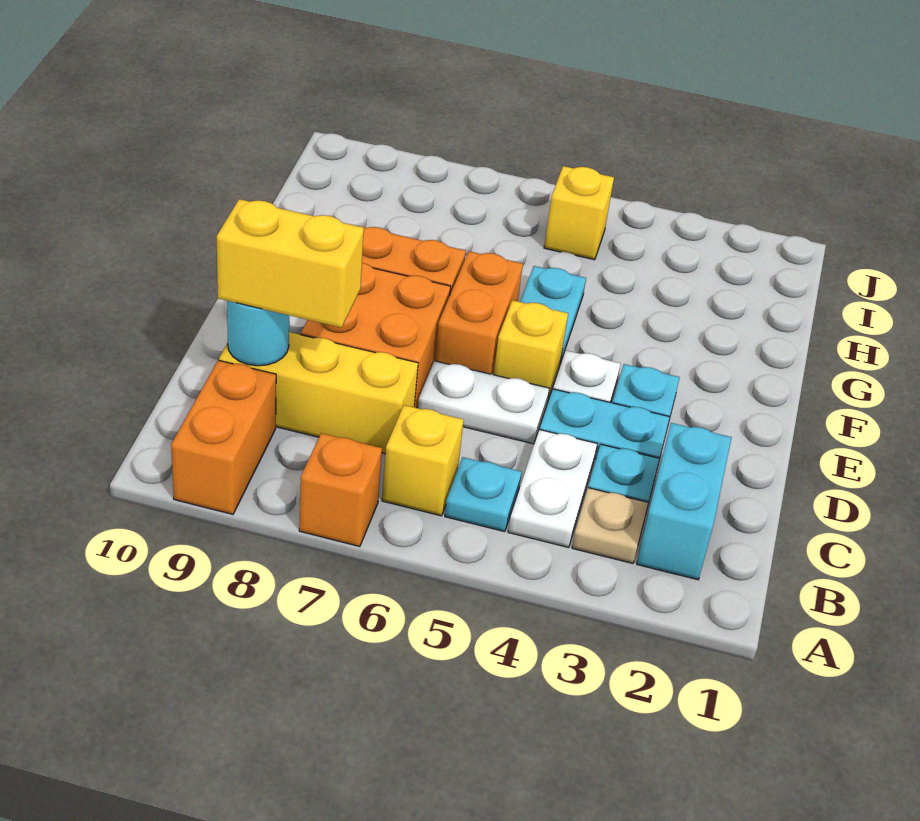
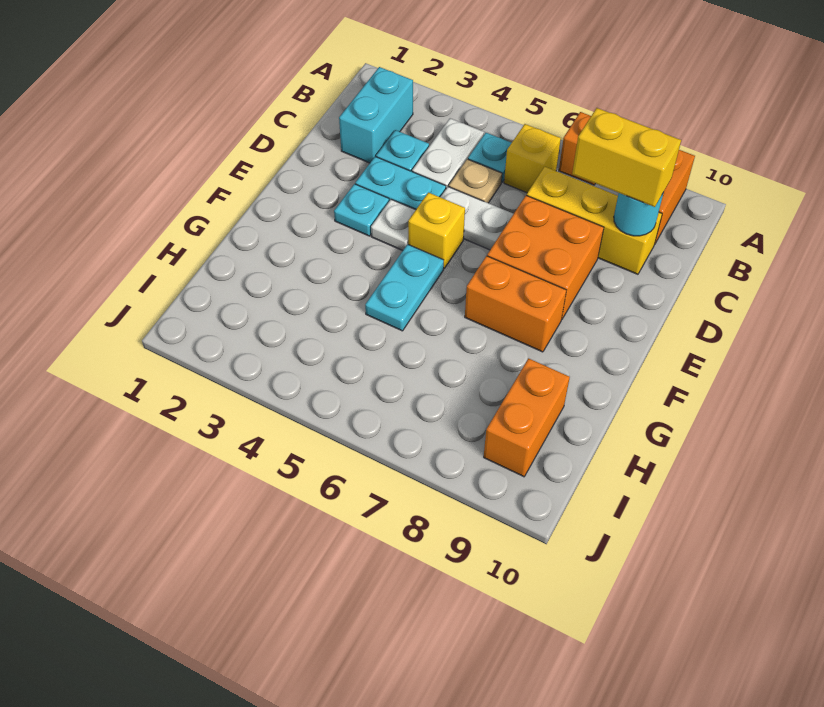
tan plate B3 level 1 -> tan plate C5 level 1
orange brick E6:F6 level 1 -> orange brick H9:I9 level 1
yellow brick I5 level 1 -> none

